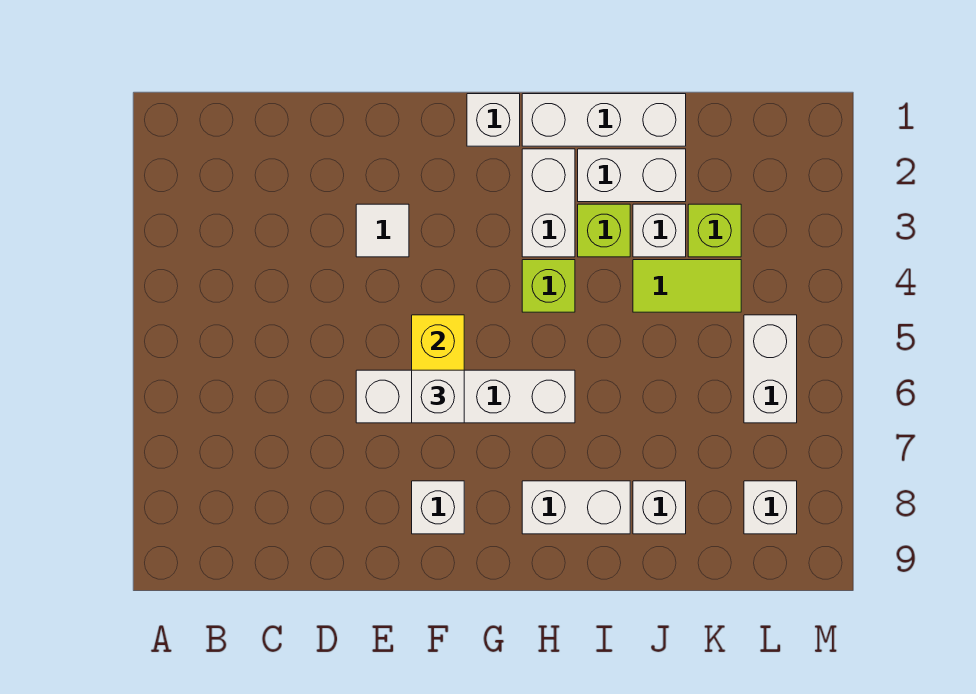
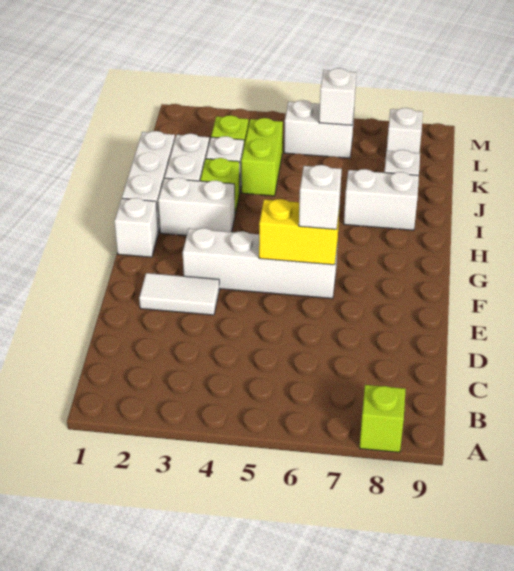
white tile E3 level 1 -> white tile E2:E3 level 1
white brick E6:H6 level 1 -> white brick F3:F6 level 1
white brick F8 level 1 -> white brick L6 level 2
lime brick H4 level 1 -> lime brick A8 level 1
white brick H8:I8 level 1 -> white brick I7:I8 level 1
lime tile J4:K4 level 1 -> lime brick J4:K4 level 1

